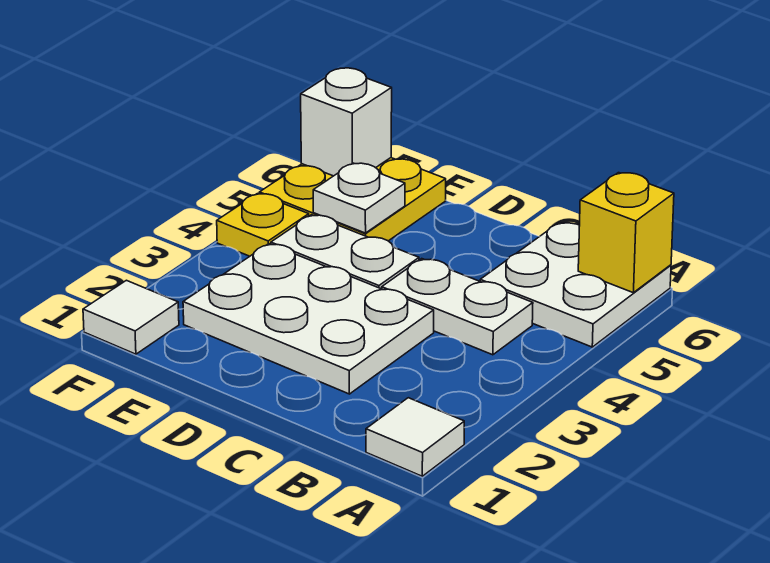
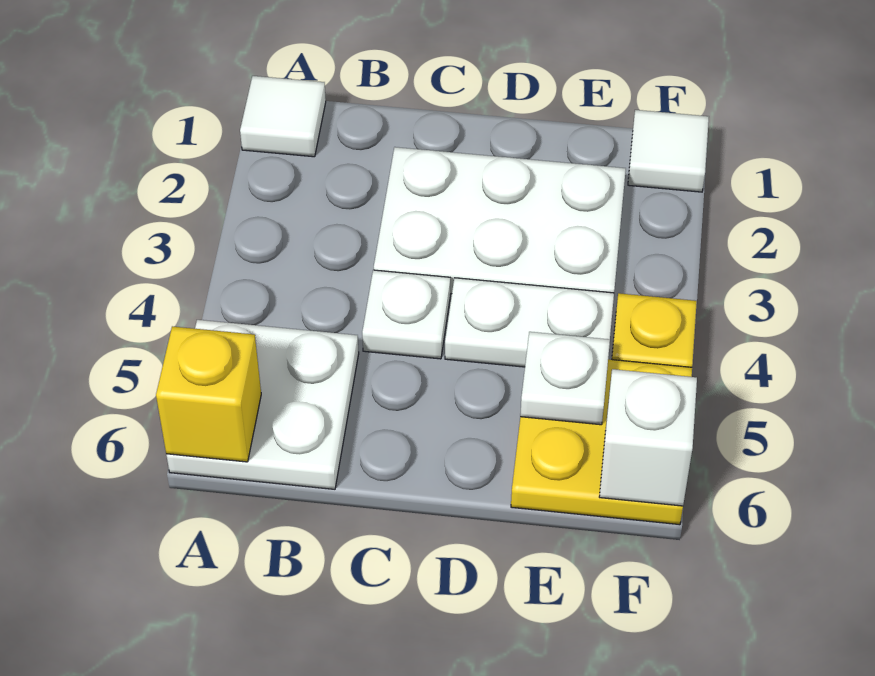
white plate B4:C4 level 1 -> white plate C4 level 1

